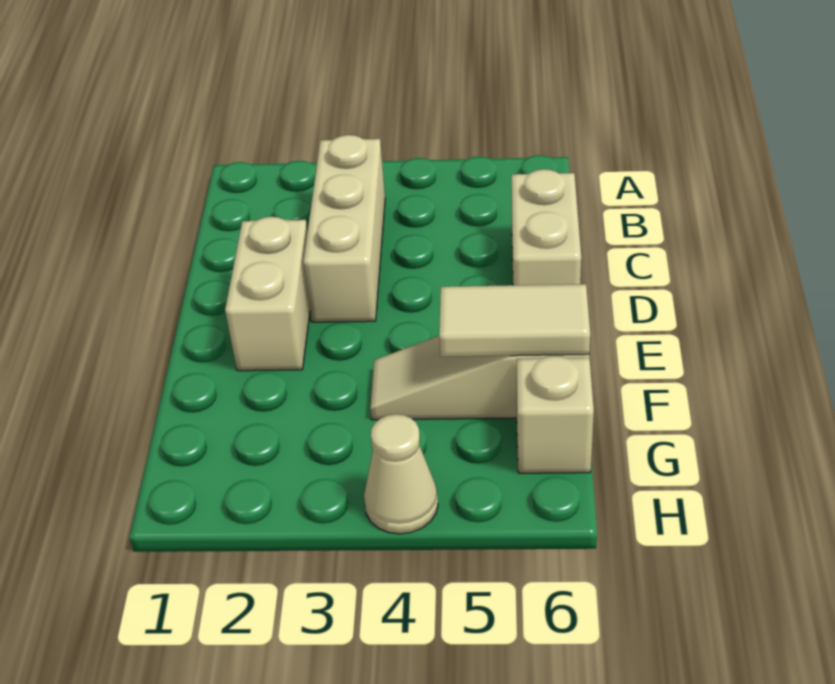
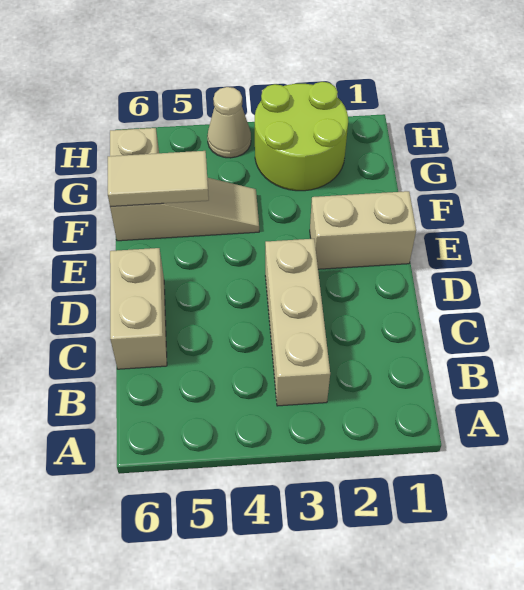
tan brick D2:E2 level 1 -> tan brick E1:E2 level 1
none -> lime round brick G2:H3 level 1

